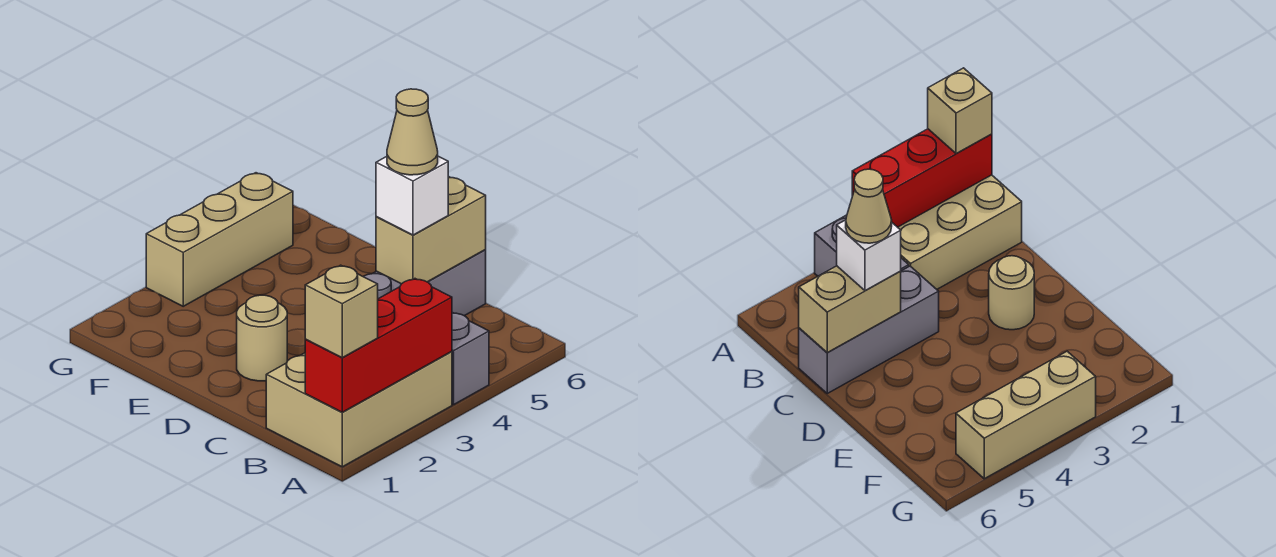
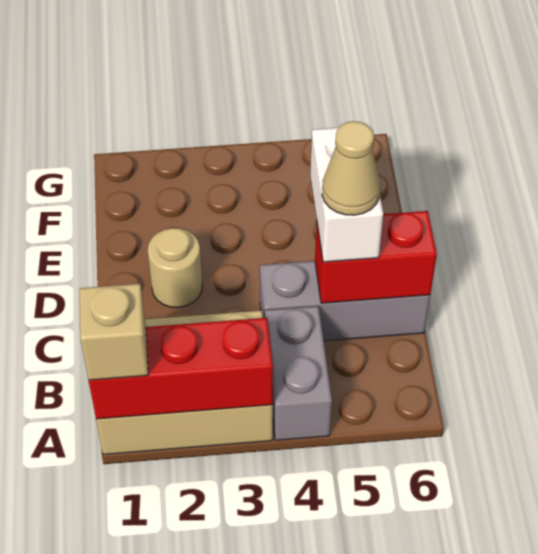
tan brick C5:C6 level 2 -> red brick C5:C6 level 2
white brick C5 level 3 -> white brick C5:D5 level 3
tan brick G3:G5 level 1 -> none

